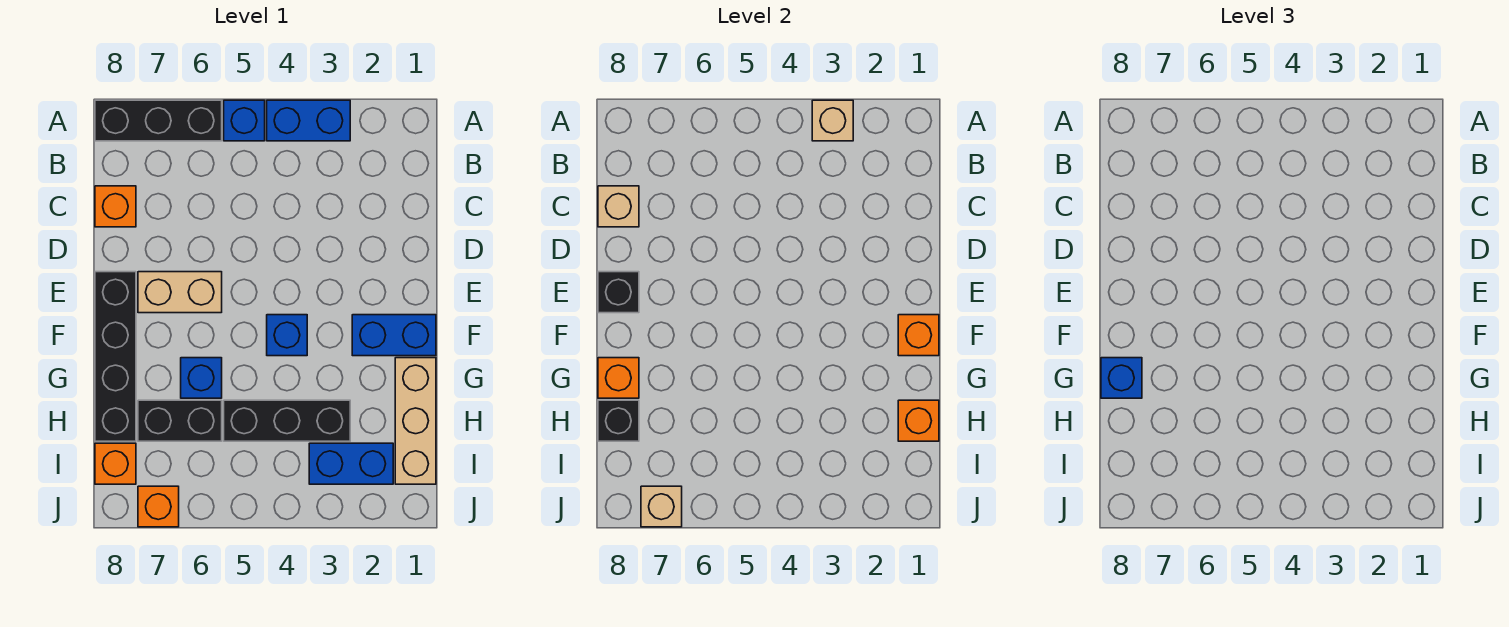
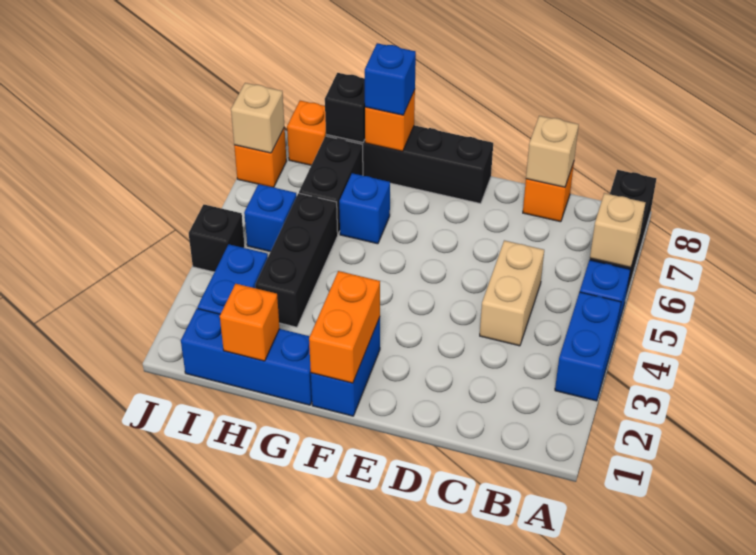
tan brick A3 level 2 -> tan brick A6 level 2
tan brick E6:E7 level 1 -> tan brick C4:C5 level 1
black brick E8 level 2 -> black brick J4 level 1
orange brick F1 level 2 -> orange brick F1:F2 level 2
blue brick F4 level 1 -> blue brick I5 level 1
tan brick G1:I1 level 1 -> blue brick G1:I1 level 1

